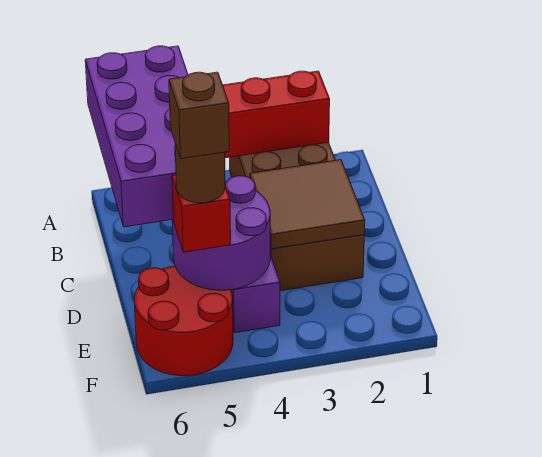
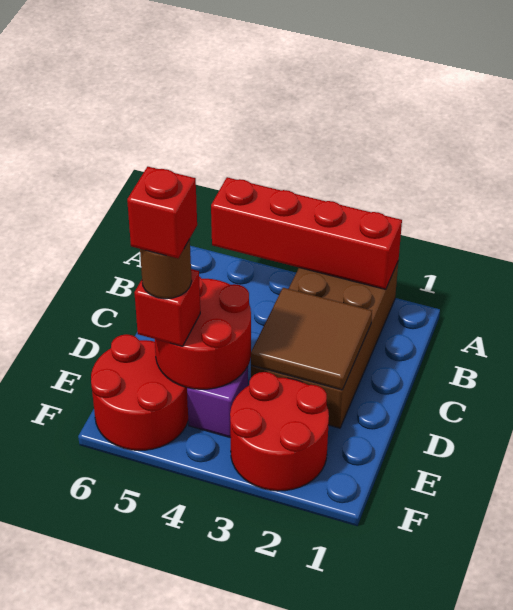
purple brick A5:D6 level 3 -> none
purple round brick D4:E5 level 2 -> red round brick D4:E5 level 2
none -> red round brick E2:F3 level 1
brown brick E5 level 5 -> red brick E5 level 5

